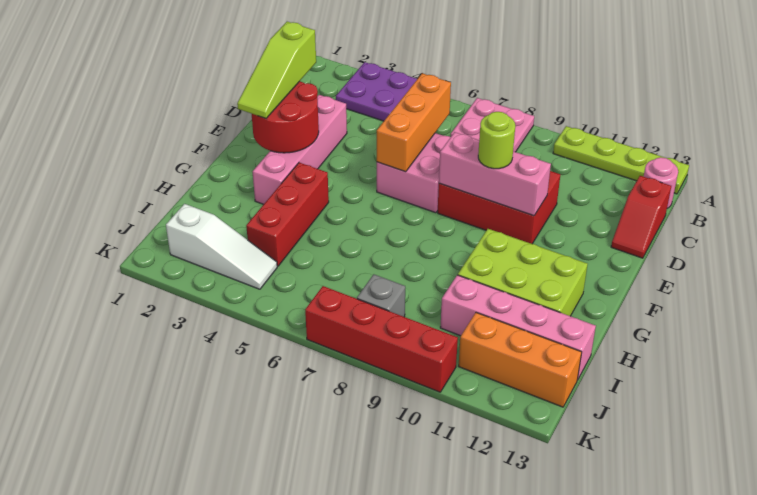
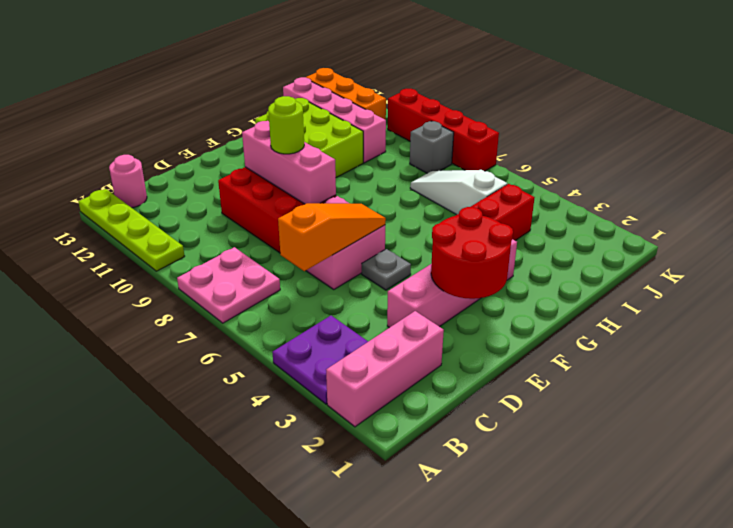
none -> pink brick A2:C2 level 1
orange brick C6:E6 level 2 -> orange slope C6:E6 level 2 top C
red slope C13:D13 level 1 top C -> none
lime slope D2:F2 level 3 top D -> none
none -> grey plate E5 level 1
white slope J2:J4 level 1 top 2 -> white slope I5:I7 level 1 top 5

